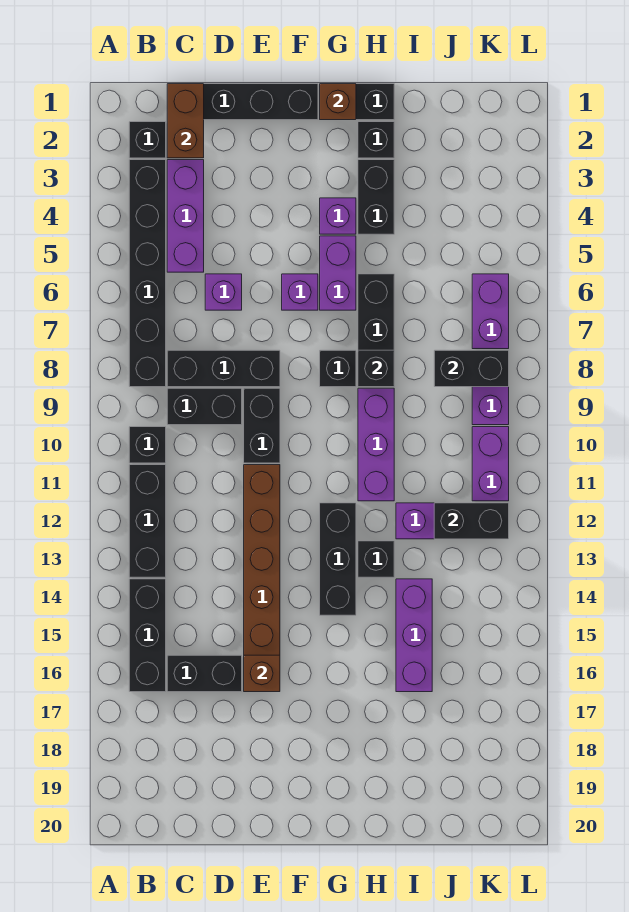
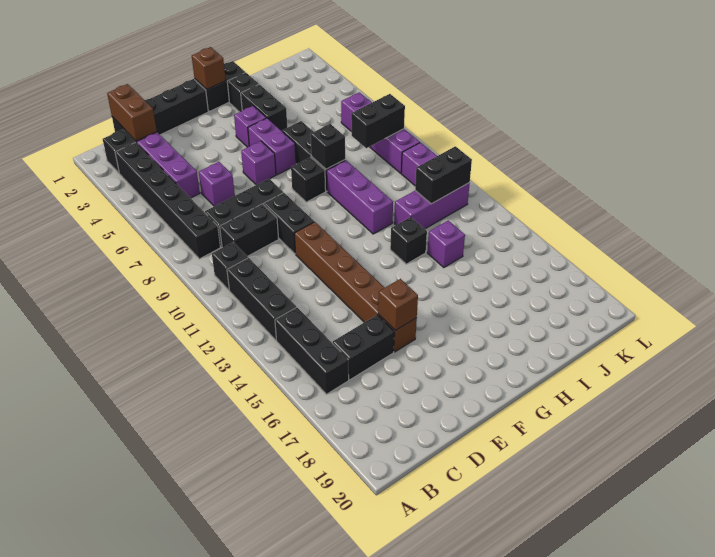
black brick G12:G14 level 1 -> none
purple brick I14:I16 level 1 -> purple brick I14 level 1

